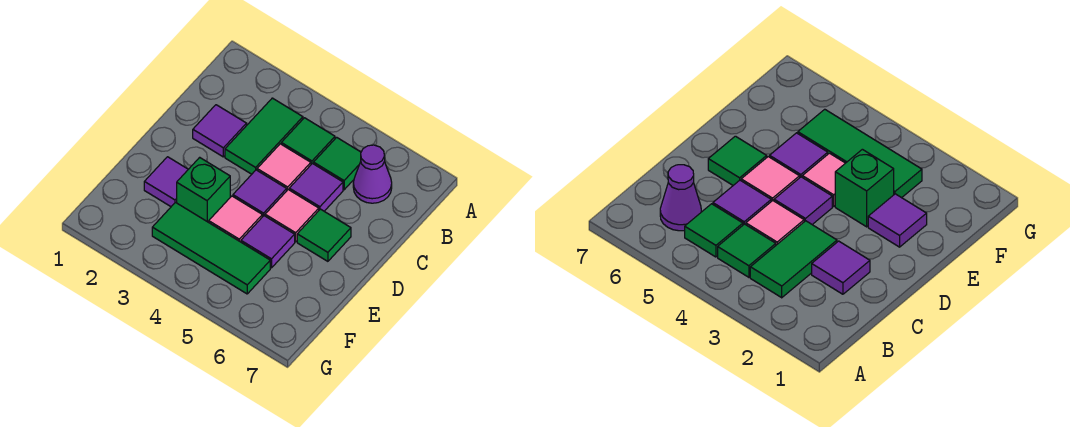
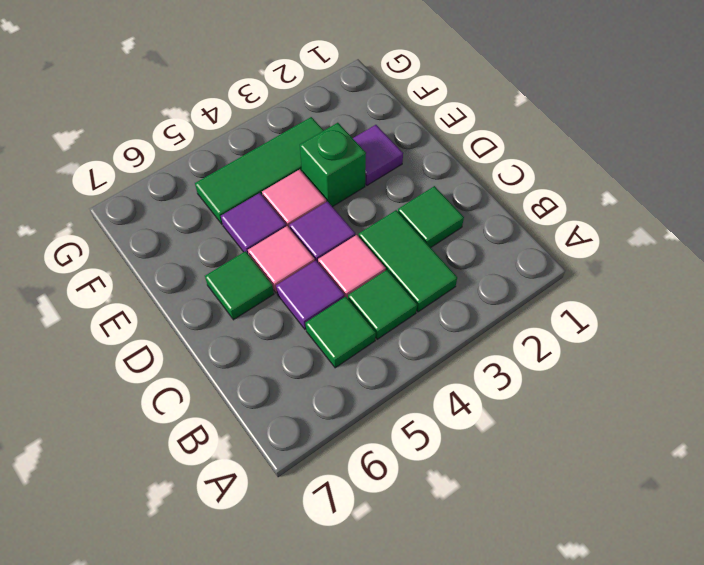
purple cone B6 level 1 -> none
purple tile C2 level 1 -> green tile C2 level 1

